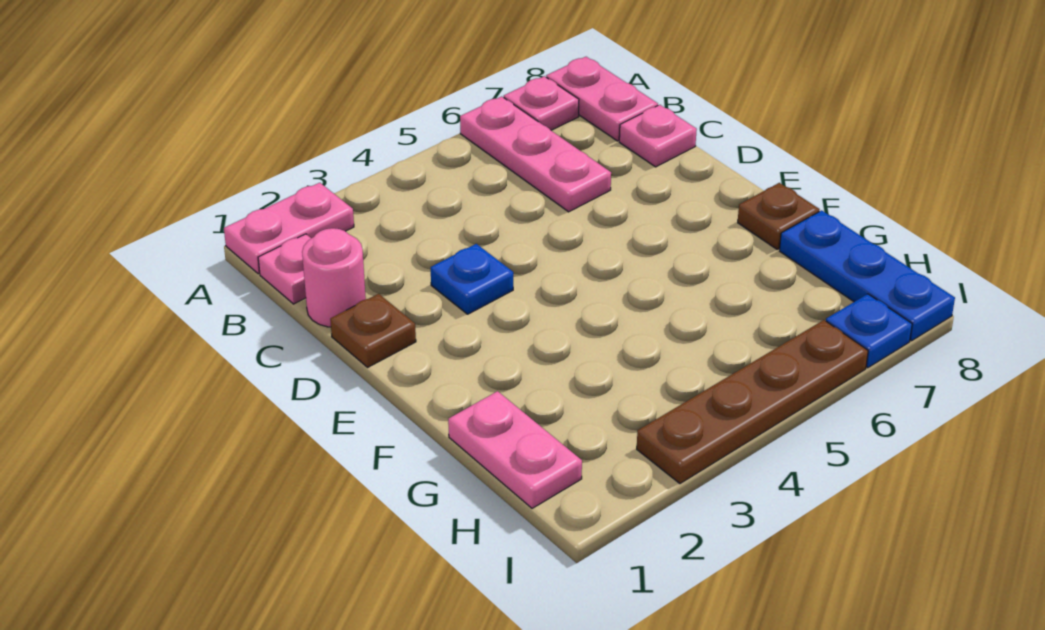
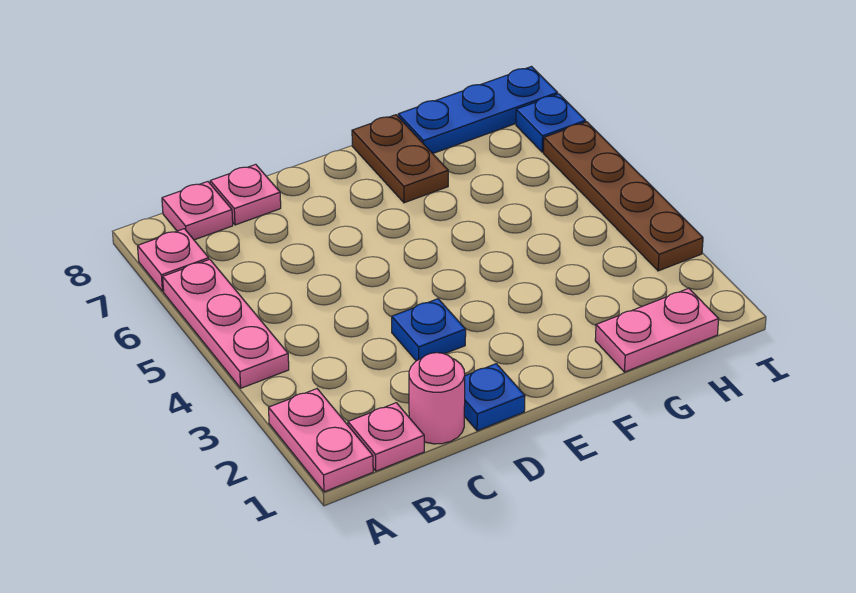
pink plate A6:C6 level 1 -> pink plate A4:A6 level 1
pink plate A8:B8 level 1 -> pink plate B8 level 1
brown plate D1 level 1 -> blue plate D1 level 1
brown plate F8 level 1 -> brown plate F7:F8 level 1

